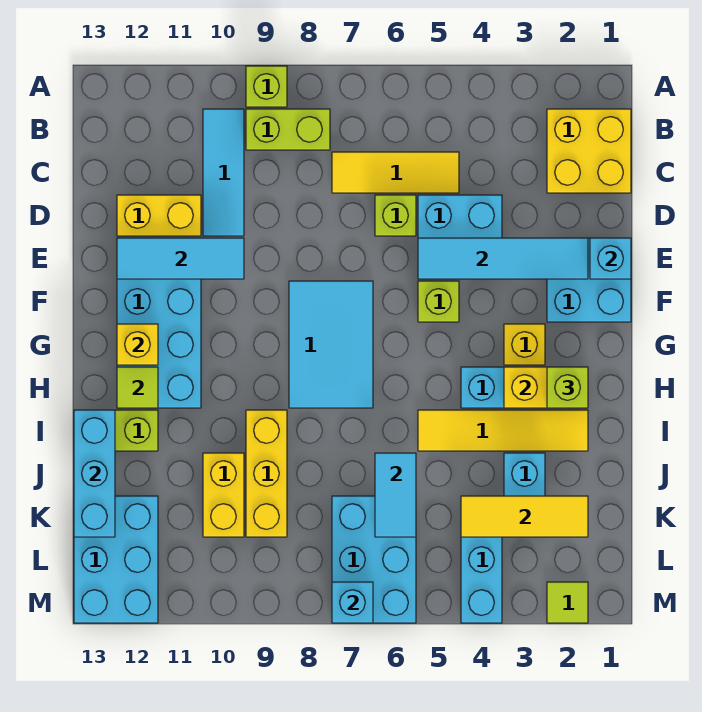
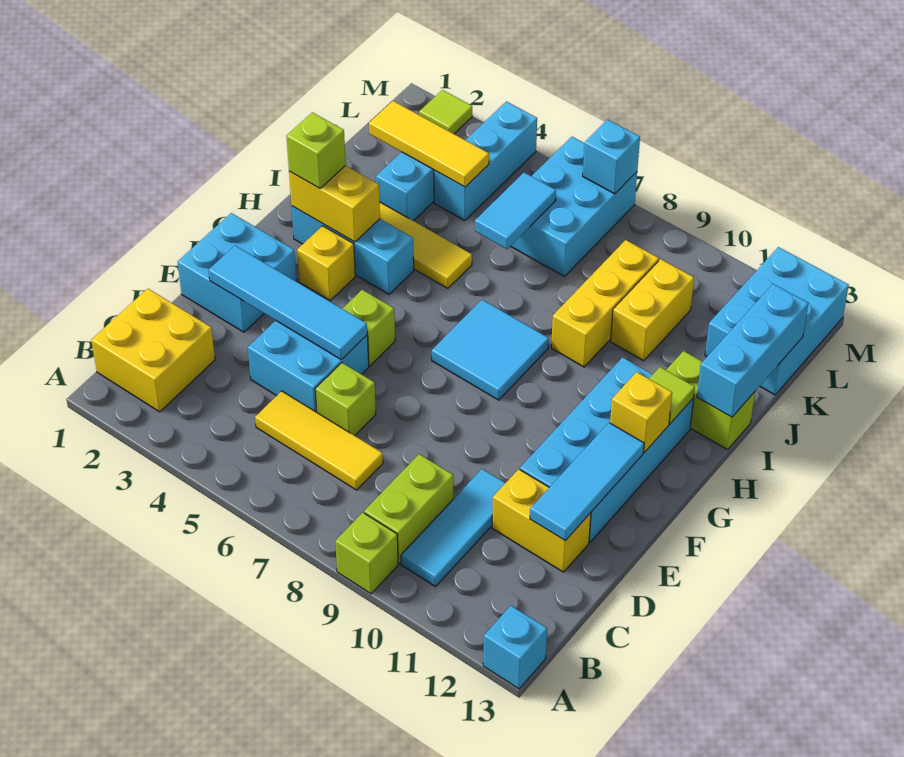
lime brick B8:B9 level 1 -> lime brick B9:C9 level 1
cyan brick E1 level 2 -> cyan brick A13 level 1
cyan tile E10:E12 level 2 -> cyan tile D12:F12 level 2
cyan tile F7:H8 level 1 -> cyan tile G7:H8 level 1

